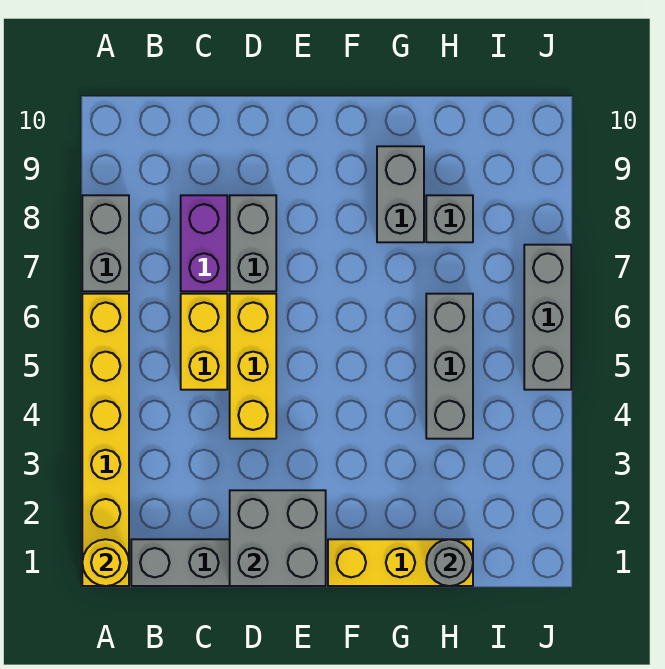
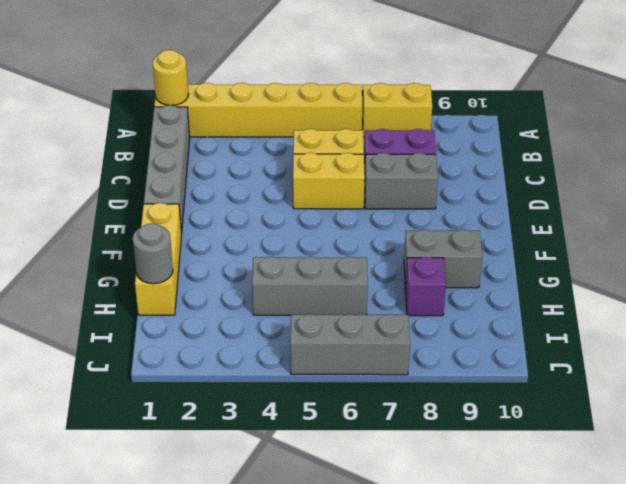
grey brick A7:A8 level 1 -> yellow brick A7:A8 level 1
grey brick D1:E2 level 2 -> none
yellow brick D4:D6 level 1 -> yellow brick D5:D6 level 1
grey brick H8 level 1 -> purple brick H8 level 1

